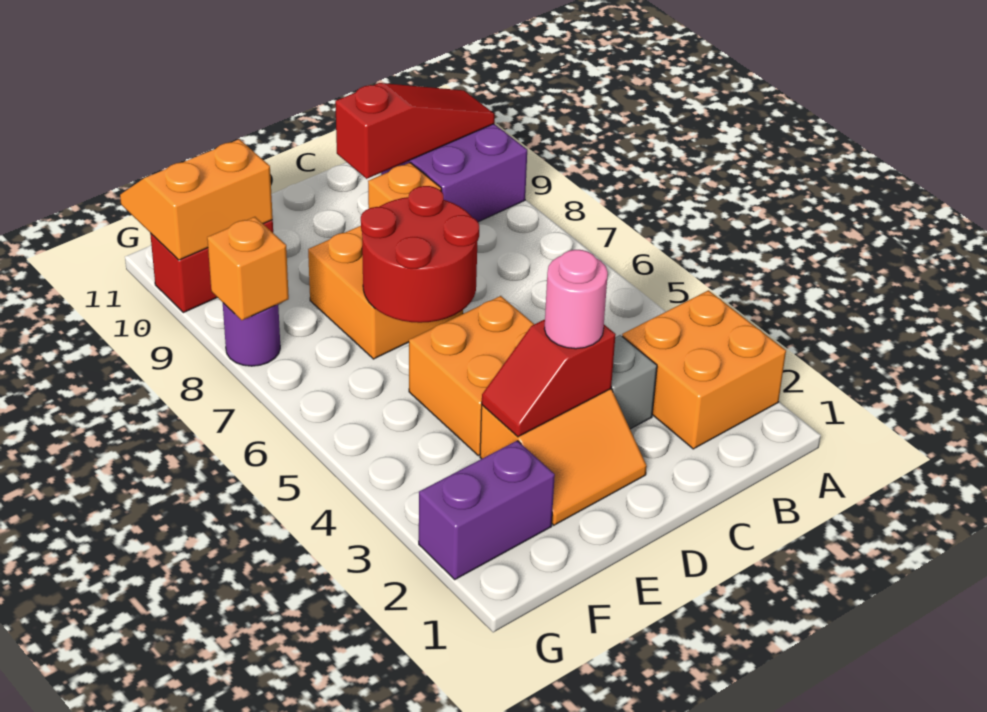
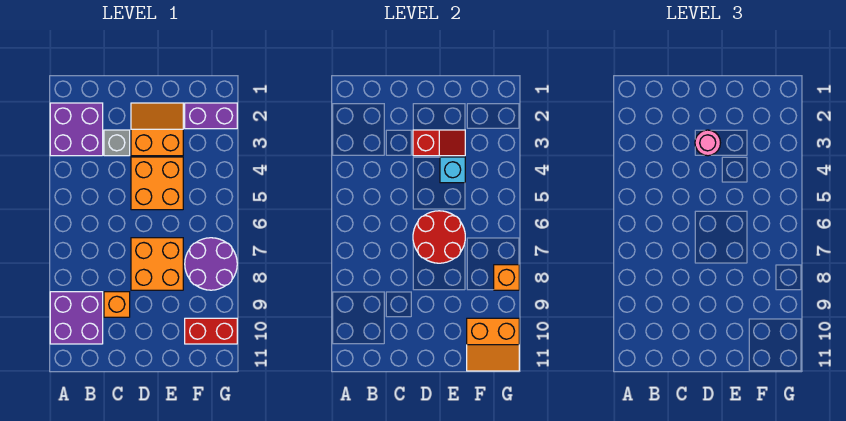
orange brick A2:B3 level 1 -> purple brick A2:B3 level 1
red slope A10:C10 level 2 top C -> none
none -> cyan brick E4 level 2
purple round brick G8 level 1 -> purple round brick F7:G8 level 1

